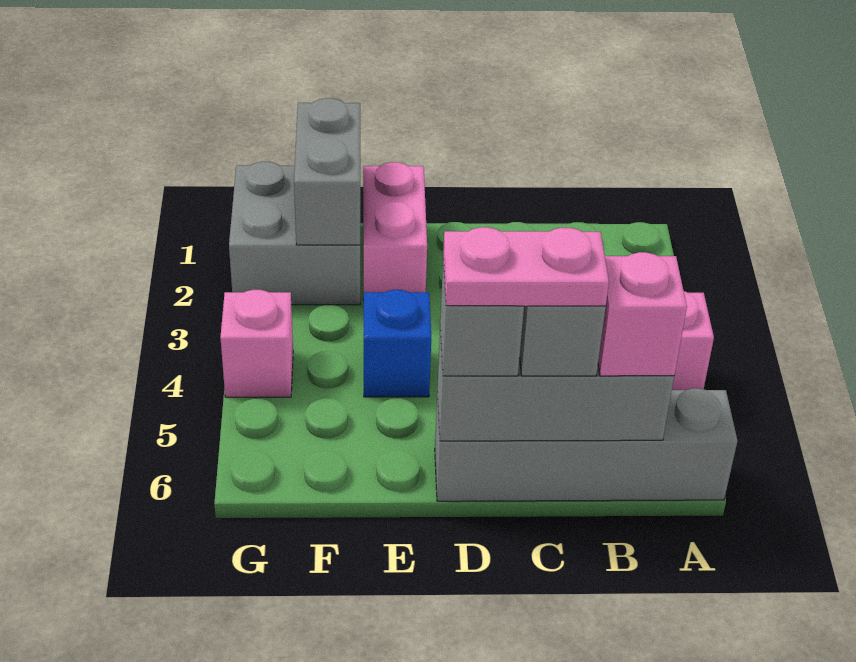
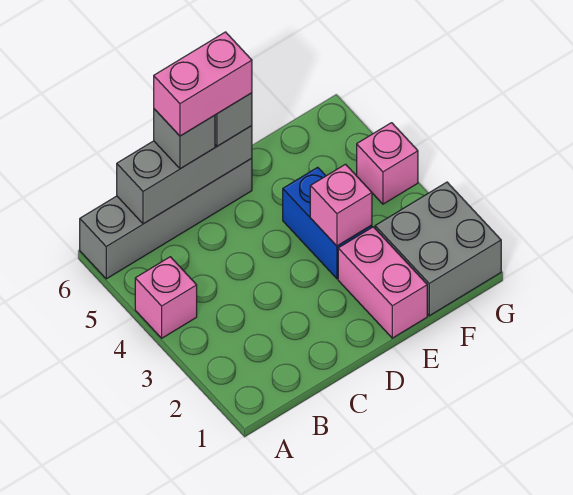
pink brick B6 level 3 -> pink brick E3 level 2
pink plate C6:D6 level 4 -> pink brick C6:D6 level 4
blue brick E4 level 1 -> blue brick E3:E4 level 1
grey brick F1:F2 level 2 -> none

